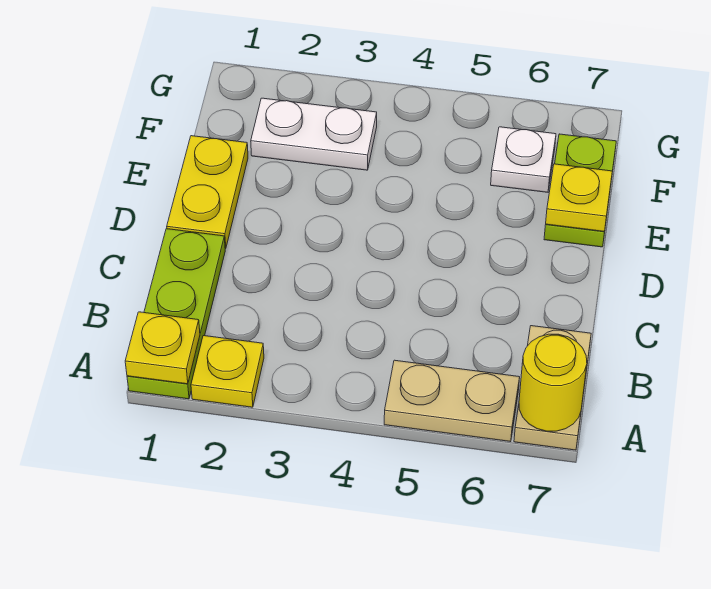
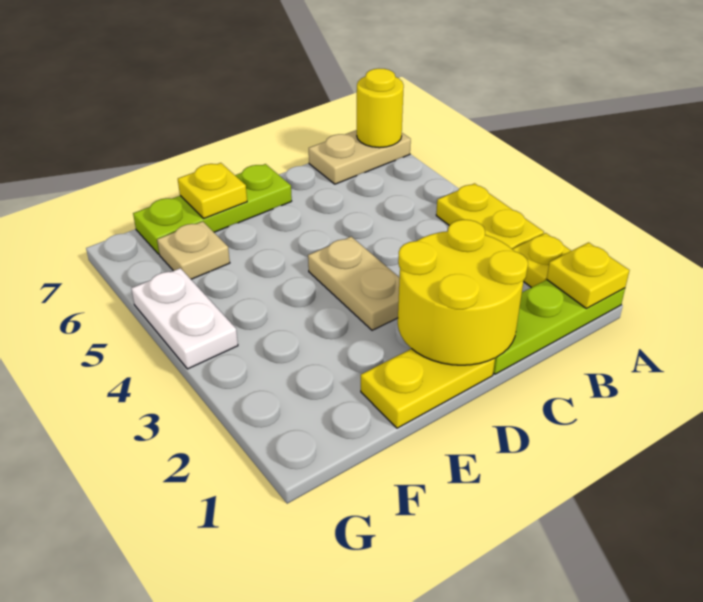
none -> yellow plate A3:A4 level 1
tan plate A5:A6 level 1 -> tan plate D3:D4 level 1
none -> yellow round brick C1:D2 level 2
lime plate E7:F7 level 1 -> lime plate D7:F7 level 1
white plate F2:F3 level 1 -> white plate G4:G5 level 1
white plate F6 level 1 -> tan plate F6 level 1

